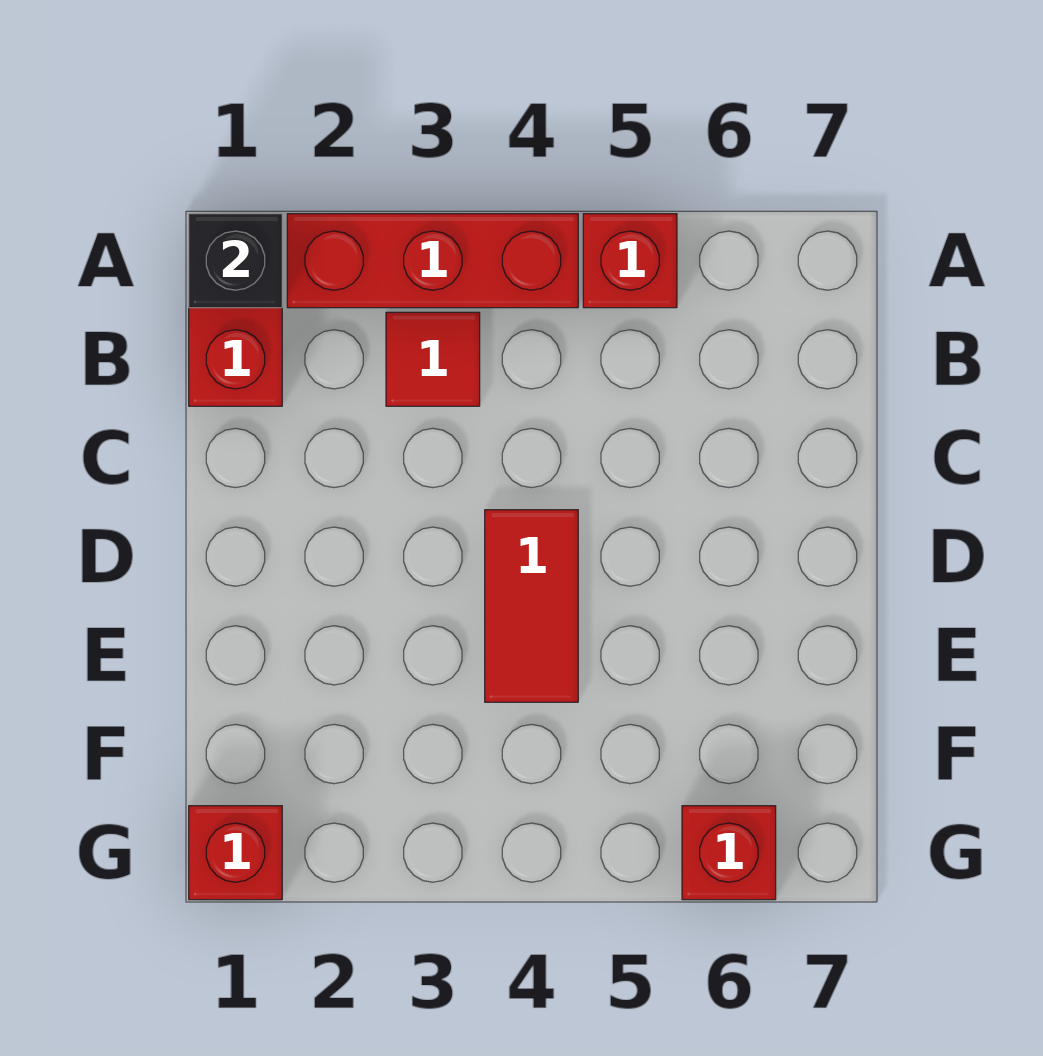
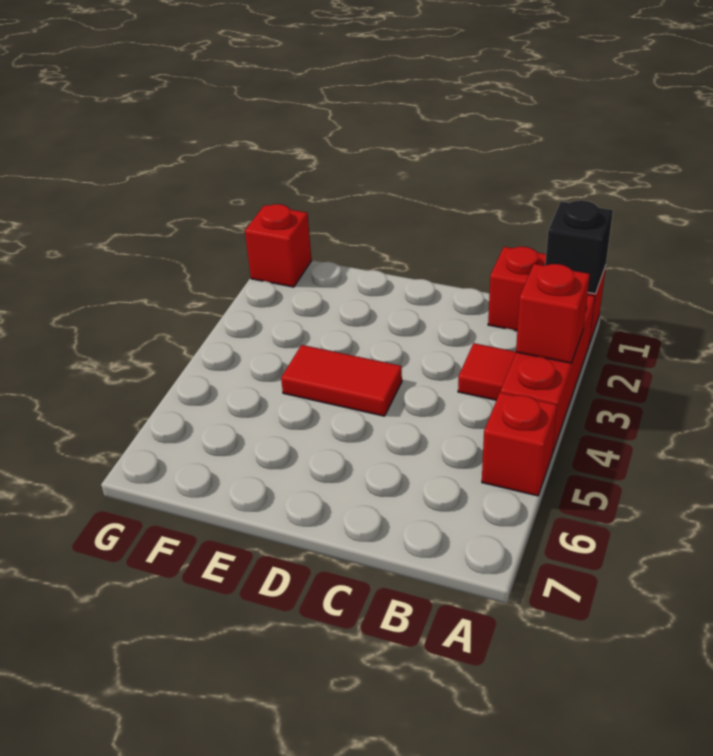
red brick G6 level 1 -> red brick A3 level 2

